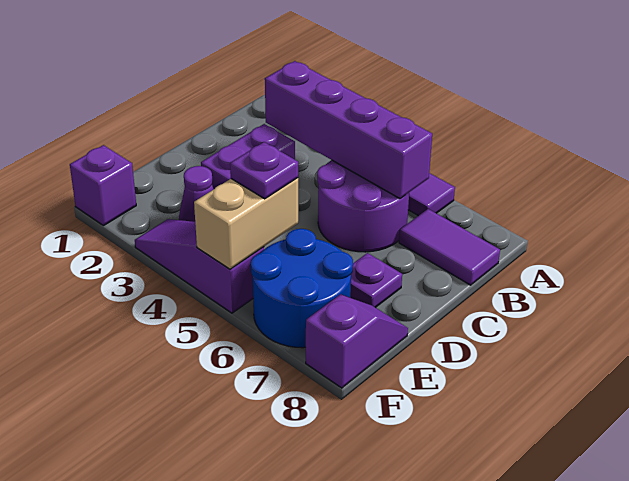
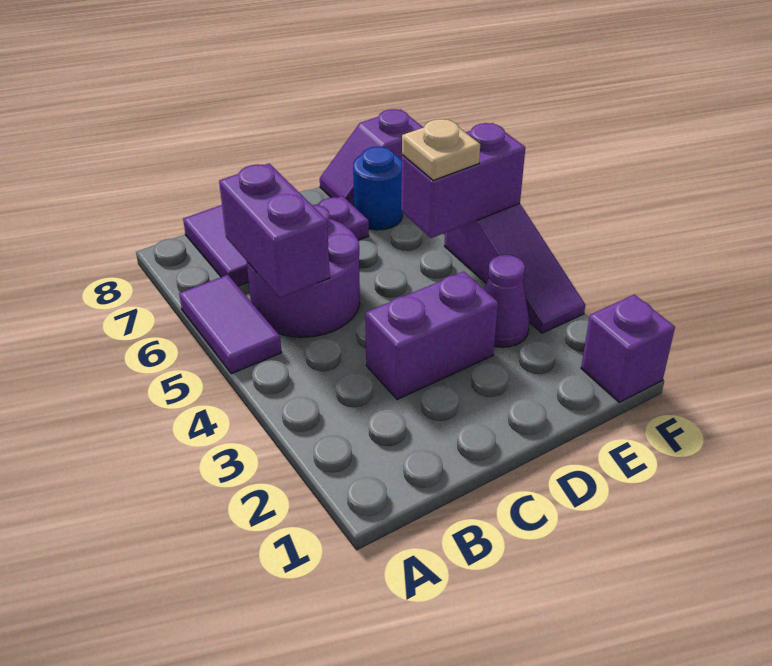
purple brick B3:B6 level 2 -> purple brick B5:B6 level 2
tan brick E5:F5 level 2 -> purple brick E5:F5 level 2
purple plate E5 level 3 -> tan plate E5 level 3
blue round brick E6:F7 level 1 -> blue round brick E7 level 1

